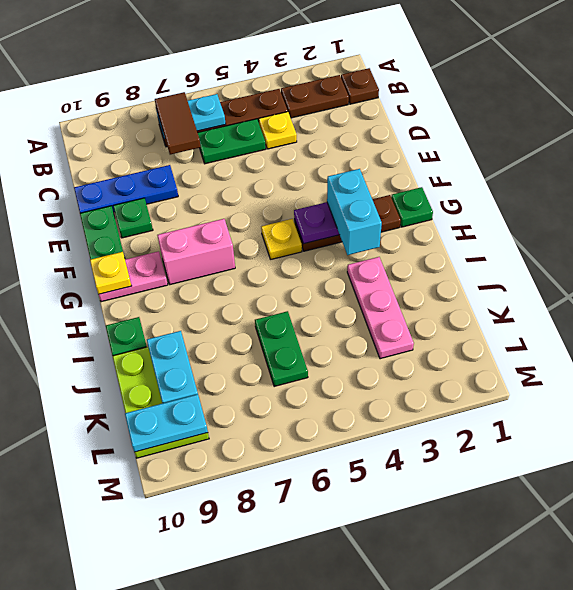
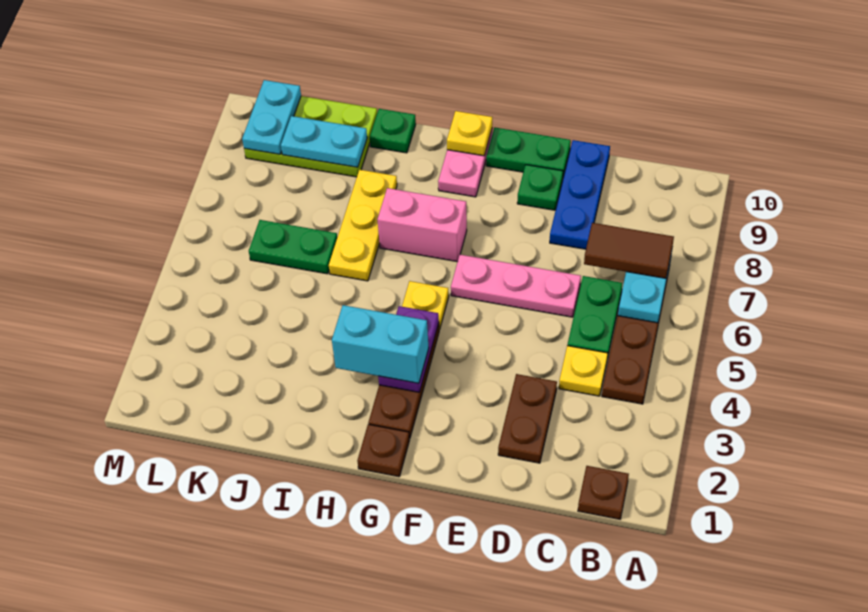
brown plate B2:B3 level 1 -> brown plate D2:D3 level 1
green plate G1 level 1 -> brown plate G1 level 1
pink brick G7:G8 level 1 -> pink brick G7:H7 level 1
pink plate I3:K3 level 1 -> pink plate D6:F6 level 1
none -> yellow plate I6:I8 level 1

